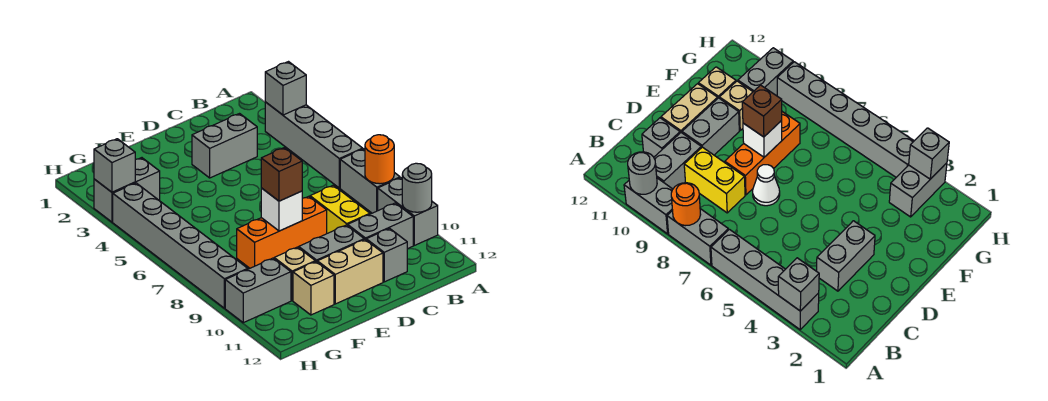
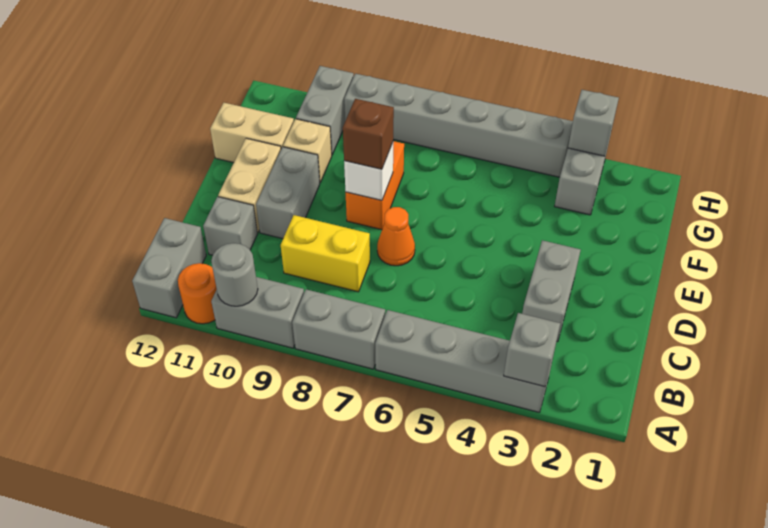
orange round brick A8 level 2 -> orange round brick A11 level 1
grey brick B10:C10 level 1 -> grey brick A12:B12 level 1
white cone D7 level 1 -> orange cone D7 level 1
orange brick D8:F8 level 1 -> orange brick E8:F8 level 1
tan brick F11 level 1 -> tan brick F11:F12 level 1

